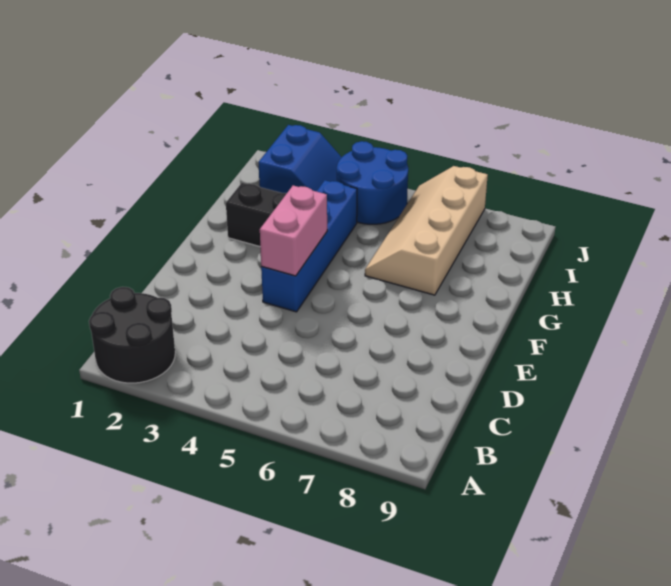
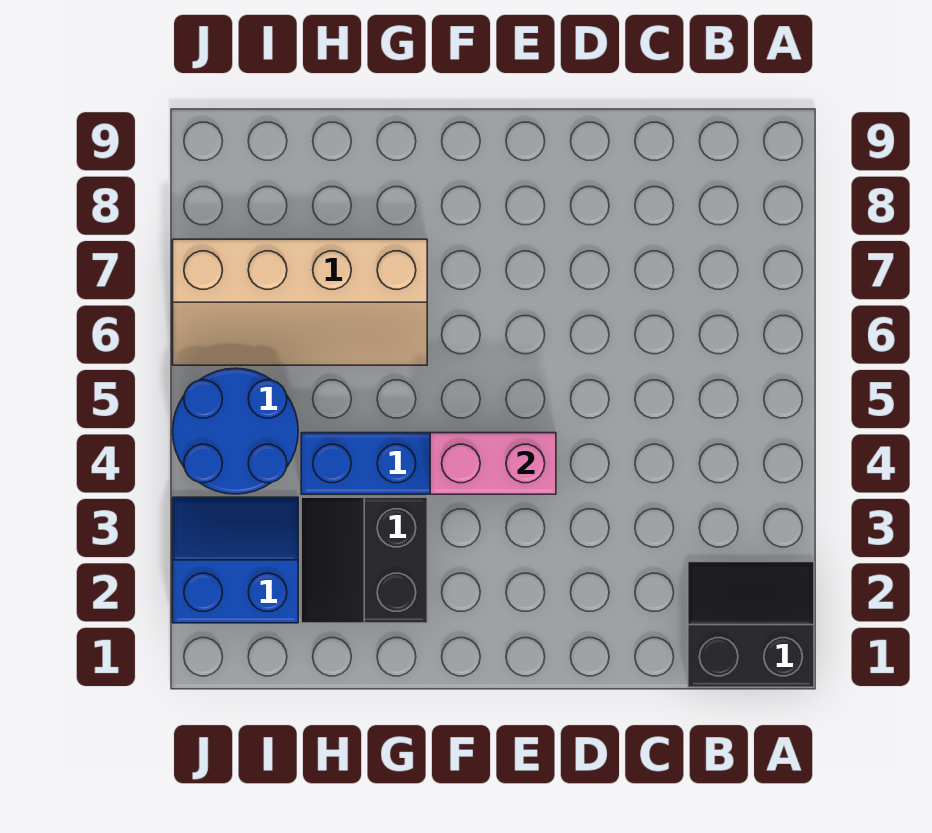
black round brick A1:B2 level 1 -> black slope A1:B2 level 1 top 1

